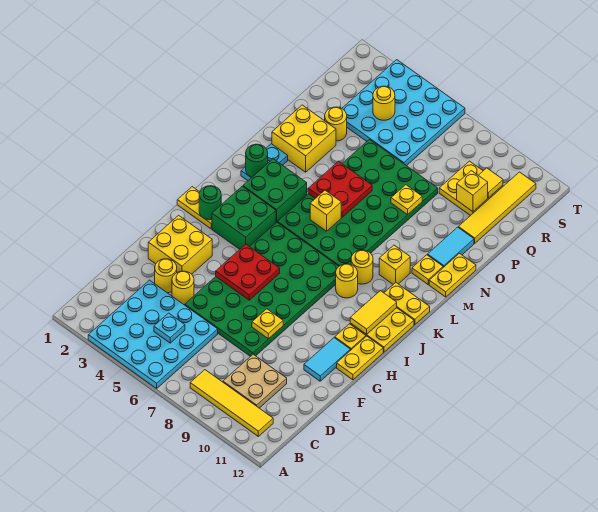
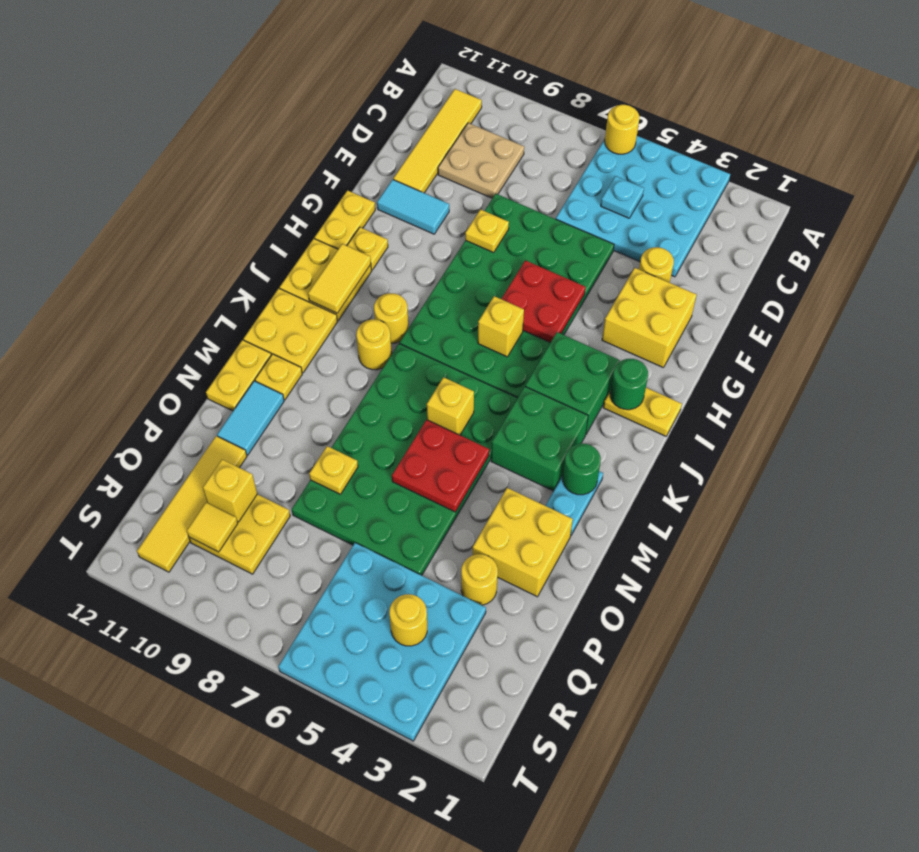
yellow tile B8:B11 level 1 -> yellow tile B11:E11 level 1
yellow round brick E4 level 1 -> yellow round brick A6 level 2
cyan tile F11:G11 level 1 -> cyan tile F10:F11 level 1
yellow plate K11:K12 level 1 -> yellow plate K11:L12 level 1
yellow brick L10 level 1 -> yellow brick I6 level 2

